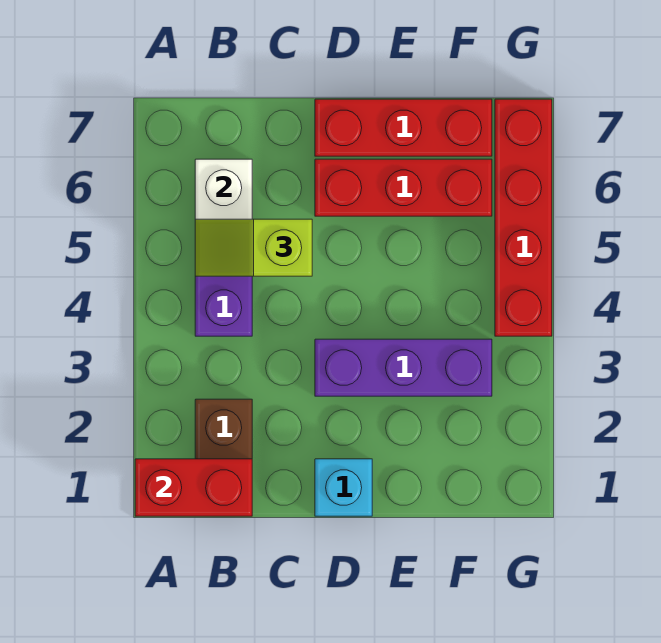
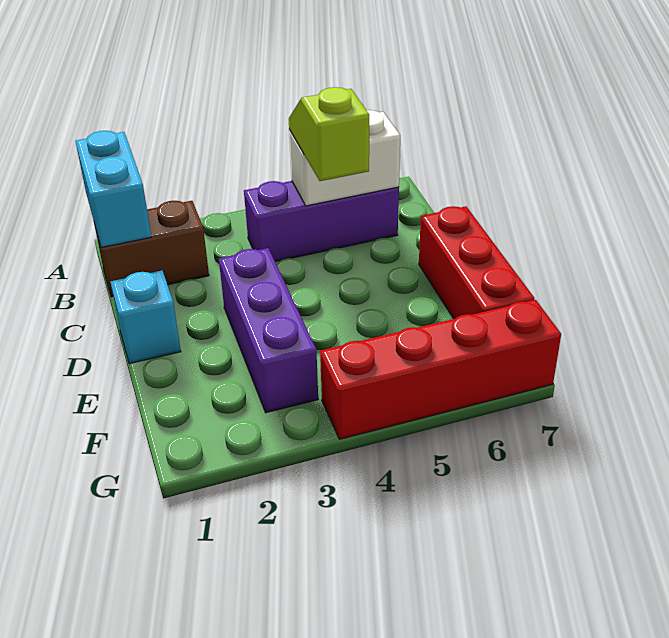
red brick A1:B1 level 2 -> cyan brick A1:B1 level 2
red brick D6:F6 level 1 -> none

